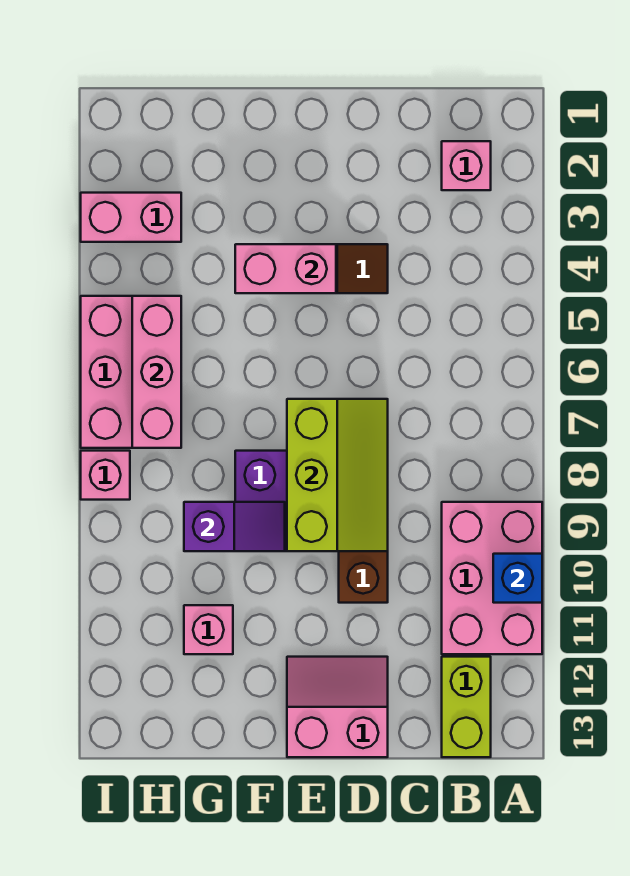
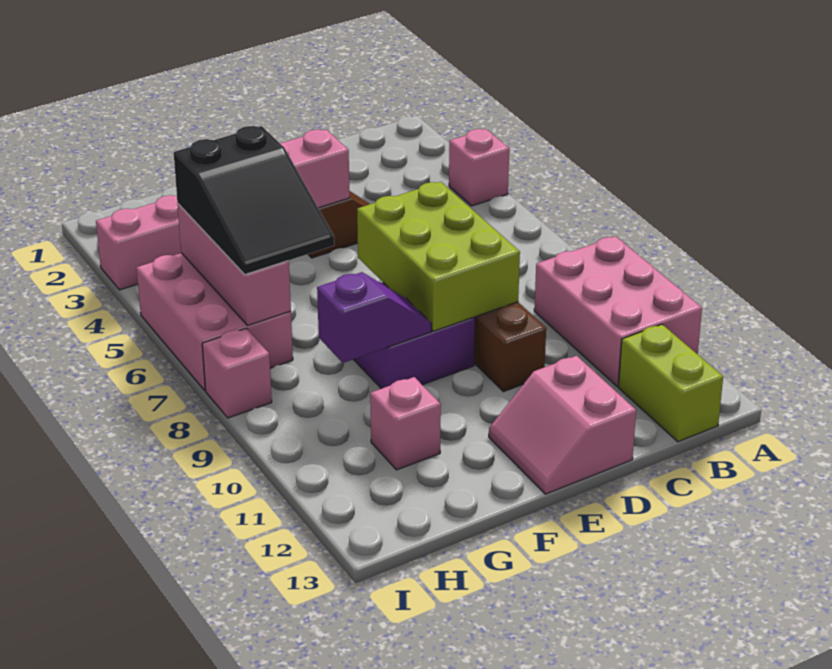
blue brick A10 level 2 -> none
pink brick B2 level 1 -> pink brick A4 level 1
lime slope D7:E9 level 2 top E -> lime brick D7:E9 level 2
pink slope D12:E13 level 1 top 13 -> pink slope D12:E13 level 1 top D
none -> black slope G5:H7 level 3 top 5

